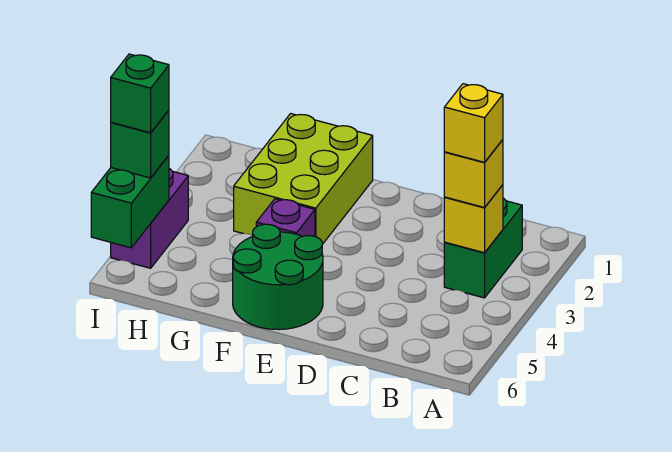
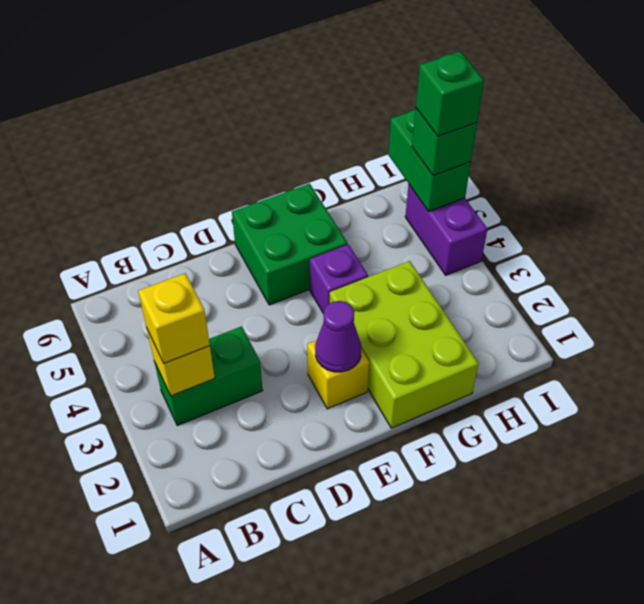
green brick B2:B3 level 1 -> green brick B3:C3 level 1
yellow brick B3 level 4 -> yellow brick E2 level 1
none -> purple cone E2 level 2
green round brick E5:F6 level 1 -> green brick E5:F6 level 1

